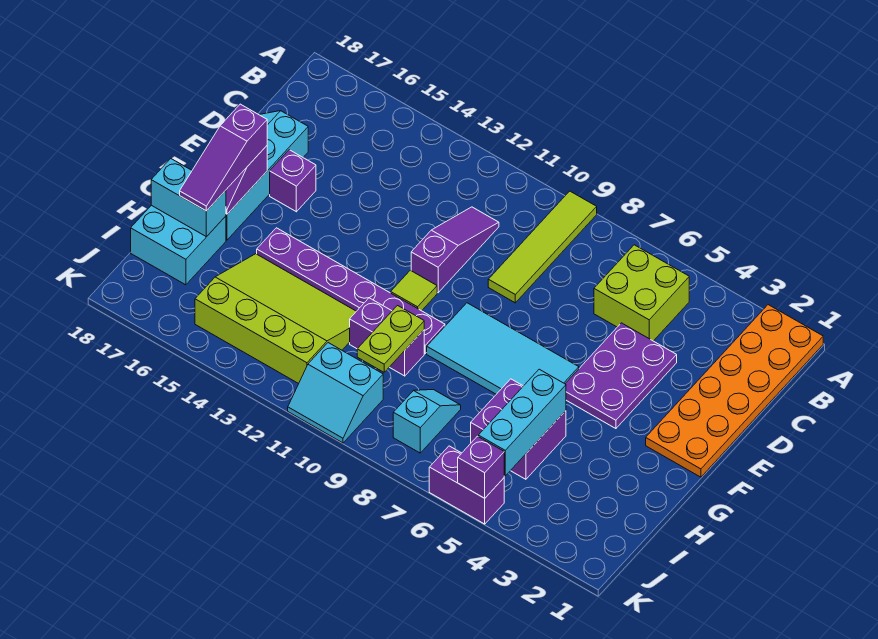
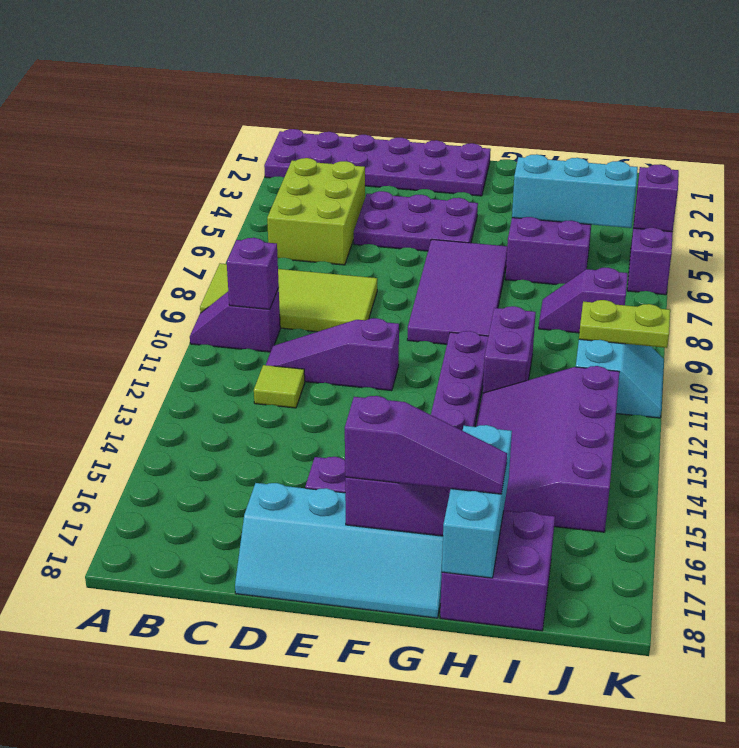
orange plate A1:F2 level 1 -> purple plate A1:F2 level 1
lime tile A9:D9 level 1 -> lime tile A8:D9 level 1
none -> purple slope A10:B10 level 1 top B
lime brick B5:C6 level 1 -> lime brick B4:C6 level 1
none -> purple brick B10 level 2
cyan tile F6:G9 level 1 -> purple tile F6:G9 level 1
lime tile F11 level 1 -> lime tile C12 level 1
lime plate H10:I10 level 2 -> lime plate J10:K10 level 2
lime slope H12:J15 level 1 top J -> purple slope H12:J15 level 1 top J
cyan brick H17:I18 level 1 -> purple brick H17:I18 level 1
cyan brick H17:H18 level 2 -> cyan brick H16:H18 level 2
cyan slope I8:J8 level 1 top J -> purple slope I8:J8 level 1 top J

